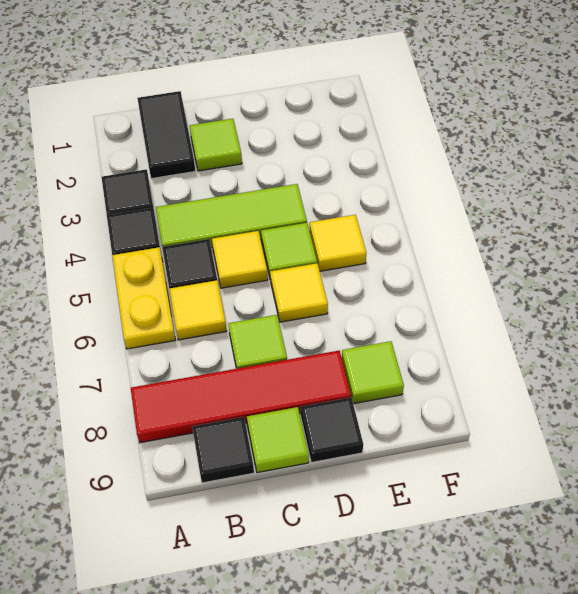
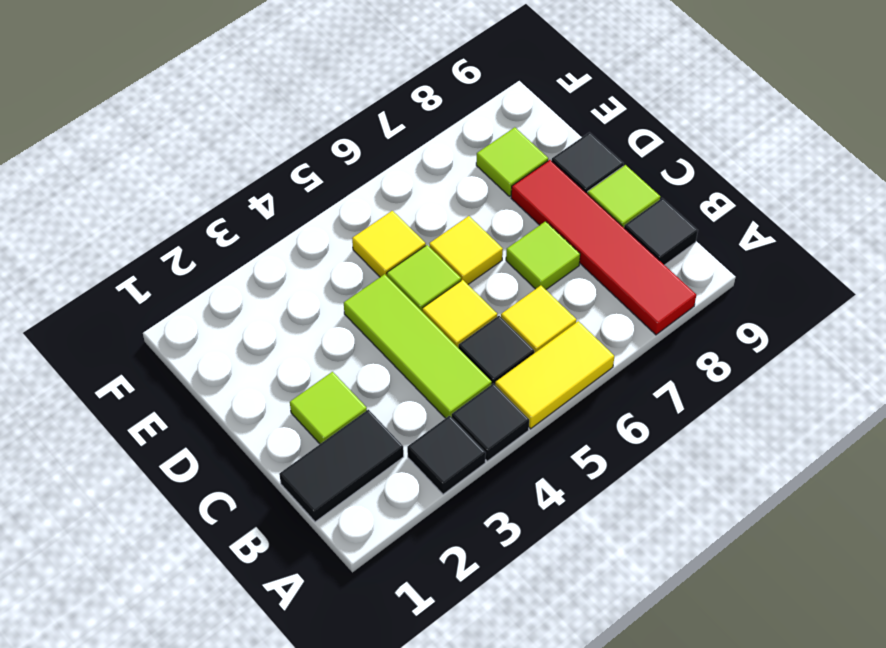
yellow plate A5:A6 level 1 -> yellow tile A5:A6 level 1

